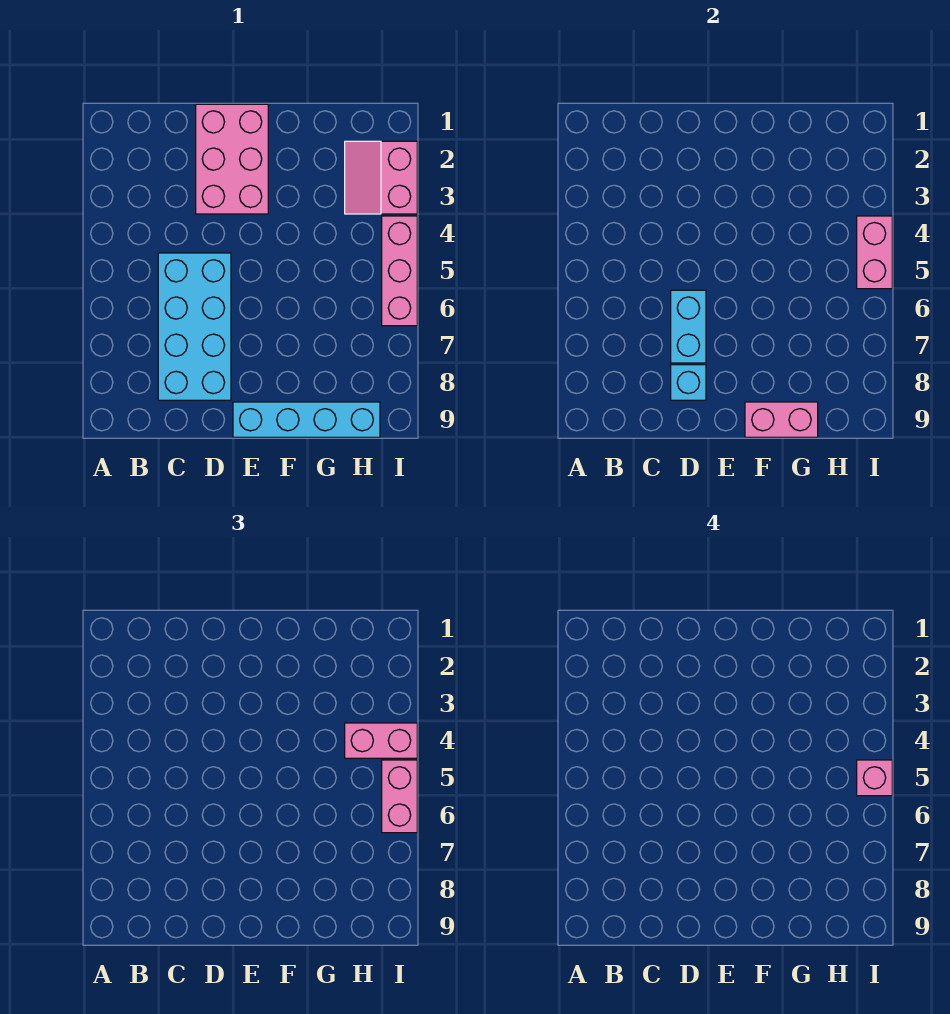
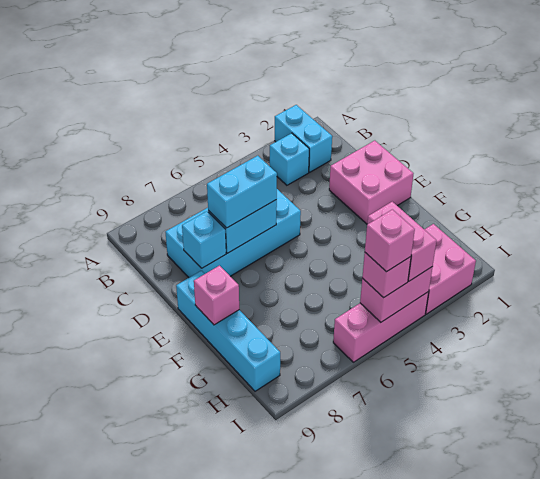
none -> cyan brick A2:B2 level 1
none -> cyan brick B3 level 1
pink brick D1:E3 level 1 -> pink brick D1:E2 level 1
none -> cyan brick D6:D7 level 3
pink brick F9:G9 level 2 -> pink brick F9 level 2
pink slope H2:I3 level 1 top I -> pink brick H2:I3 level 1
pink brick I5:I6 level 3 -> pink brick I5 level 3

